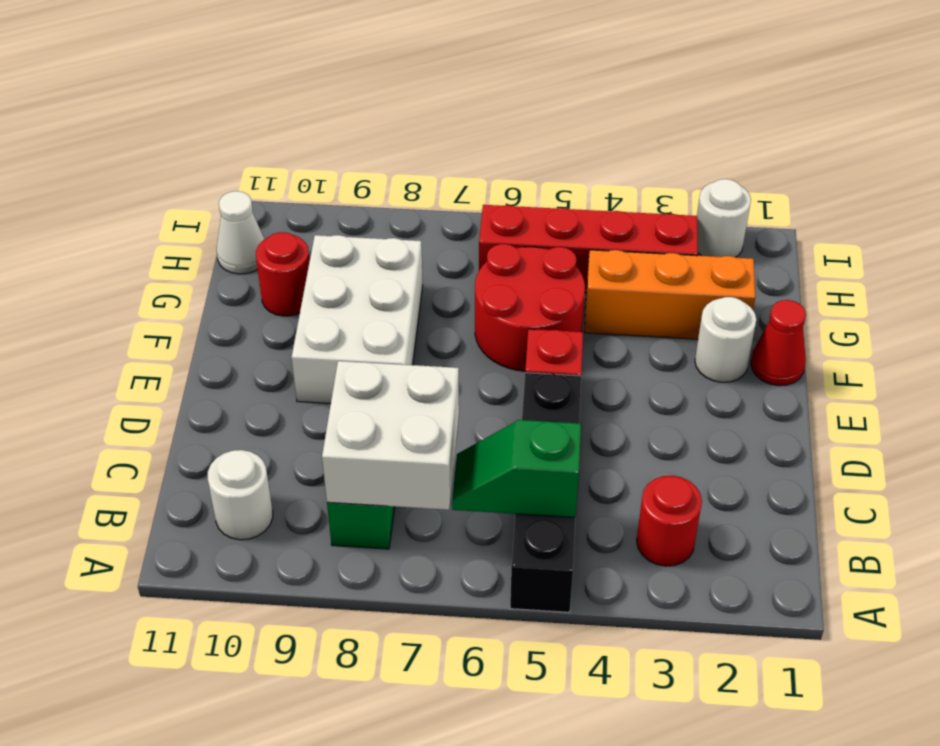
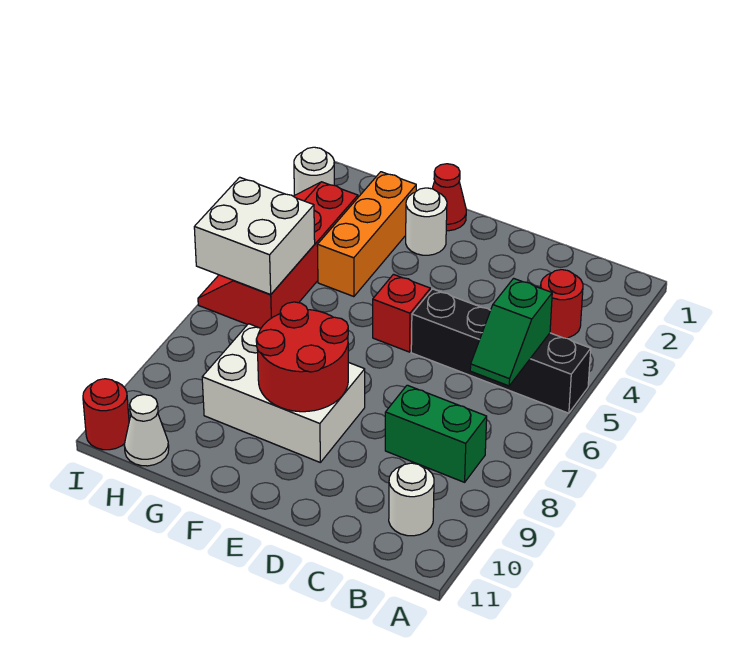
white brick B7:C8 level 2 -> white brick H5:I6 level 2
red round brick F5:G6 level 1 -> red round brick E8:F9 level 2
red round brick G10 level 1 -> red round brick I11 level 1

